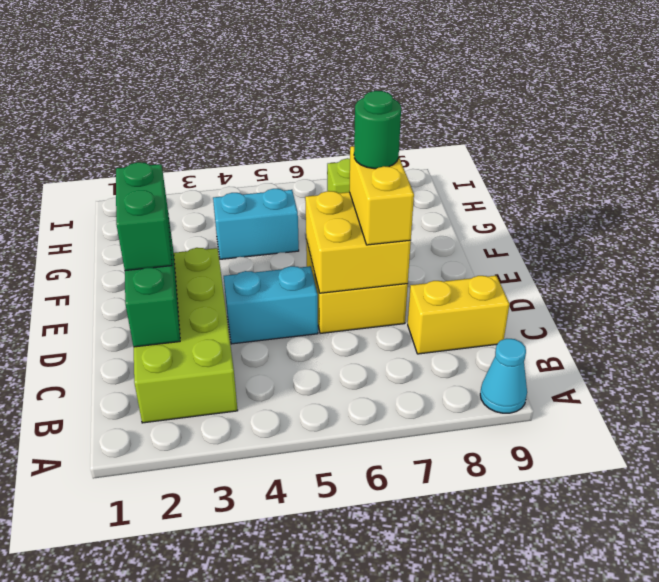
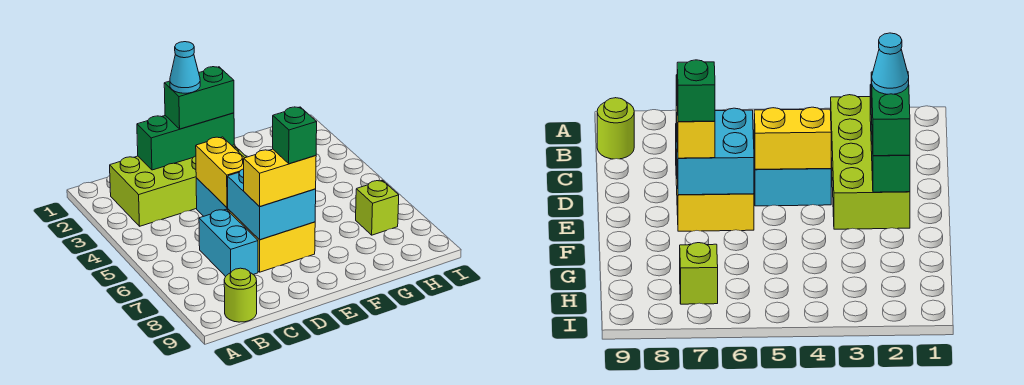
cyan cone A9 level 1 -> cyan cone D2 level 4
none -> lime round brick B9 level 1
yellow brick C8:C9 level 1 -> yellow brick D4:D5 level 2
yellow brick D6:E7 level 2 -> cyan brick D6:E7 level 2
green round brick E7 level 4 -> green brick E7 level 4
cyan brick G4:G5 level 1 -> cyan brick C6:C7 level 1

